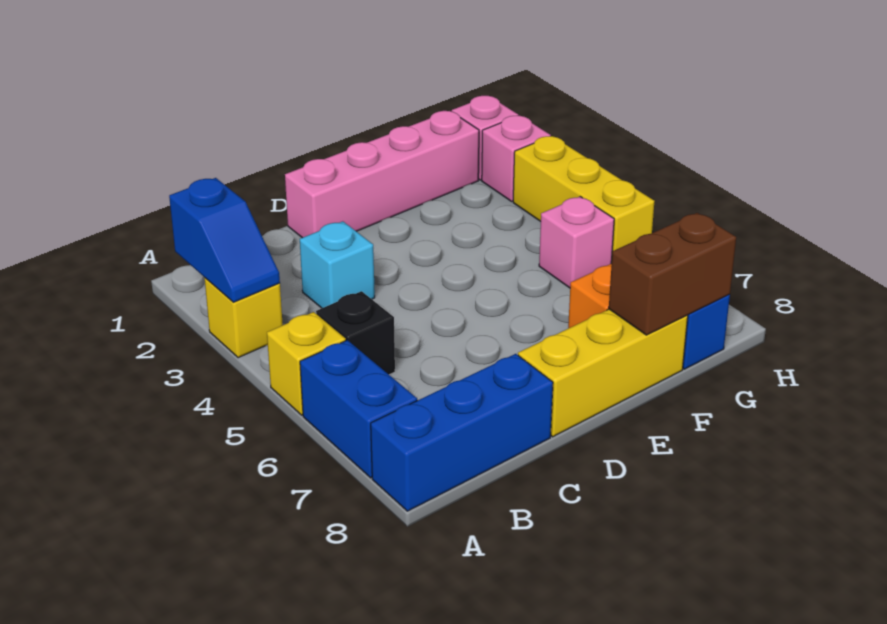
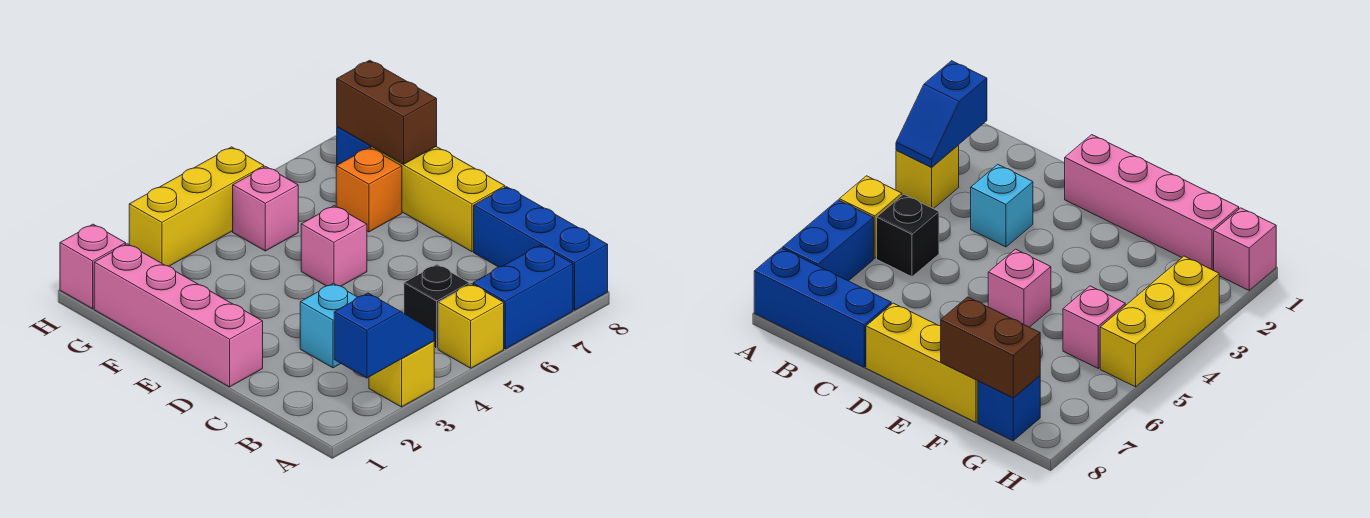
pink brick H2 level 1 -> pink brick E5 level 1

